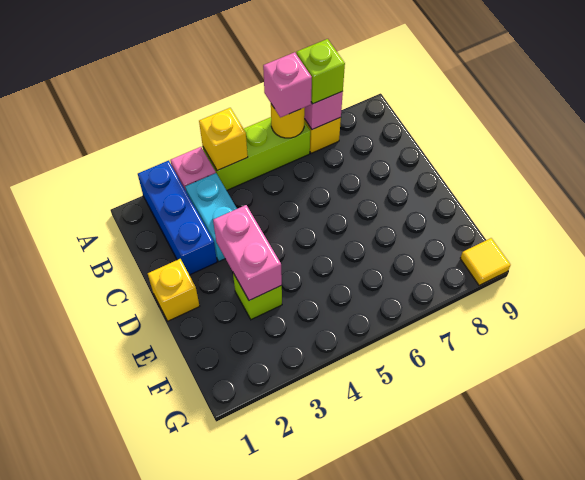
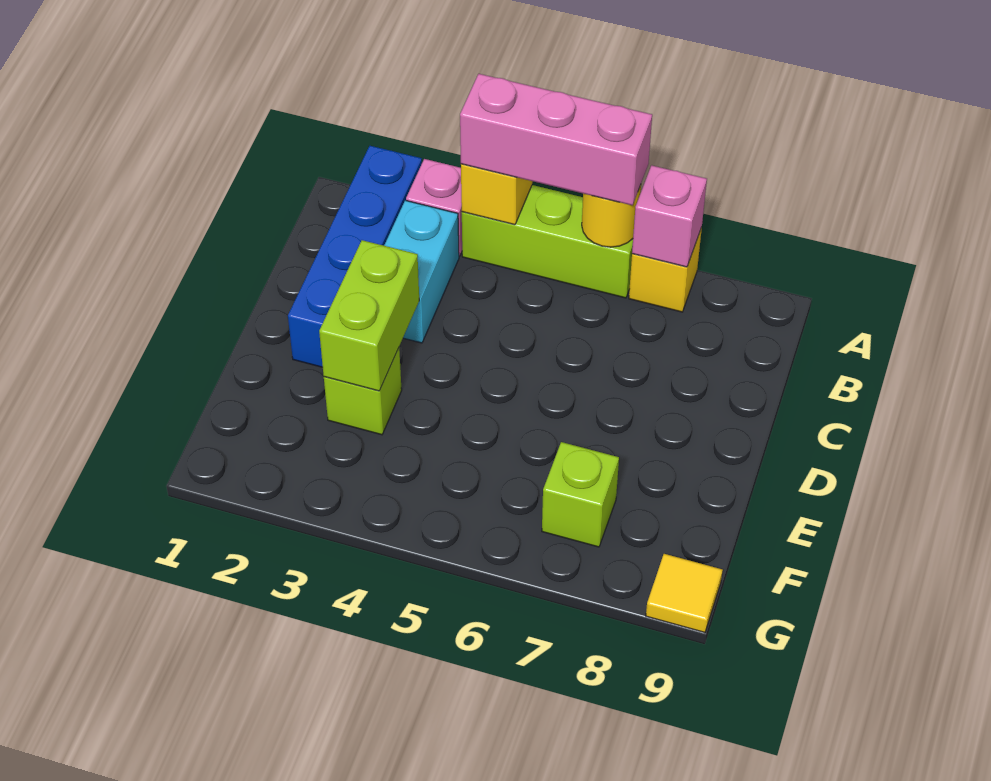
blue brick A2:C2 level 1 -> blue brick A2:D2 level 1
pink brick A6 level 3 -> pink brick A4:A6 level 3
lime brick A7 level 3 -> lime brick F7 level 1
yellow brick D1 level 1 -> none
pink brick D3:E3 level 2 -> lime brick D3:E3 level 2

